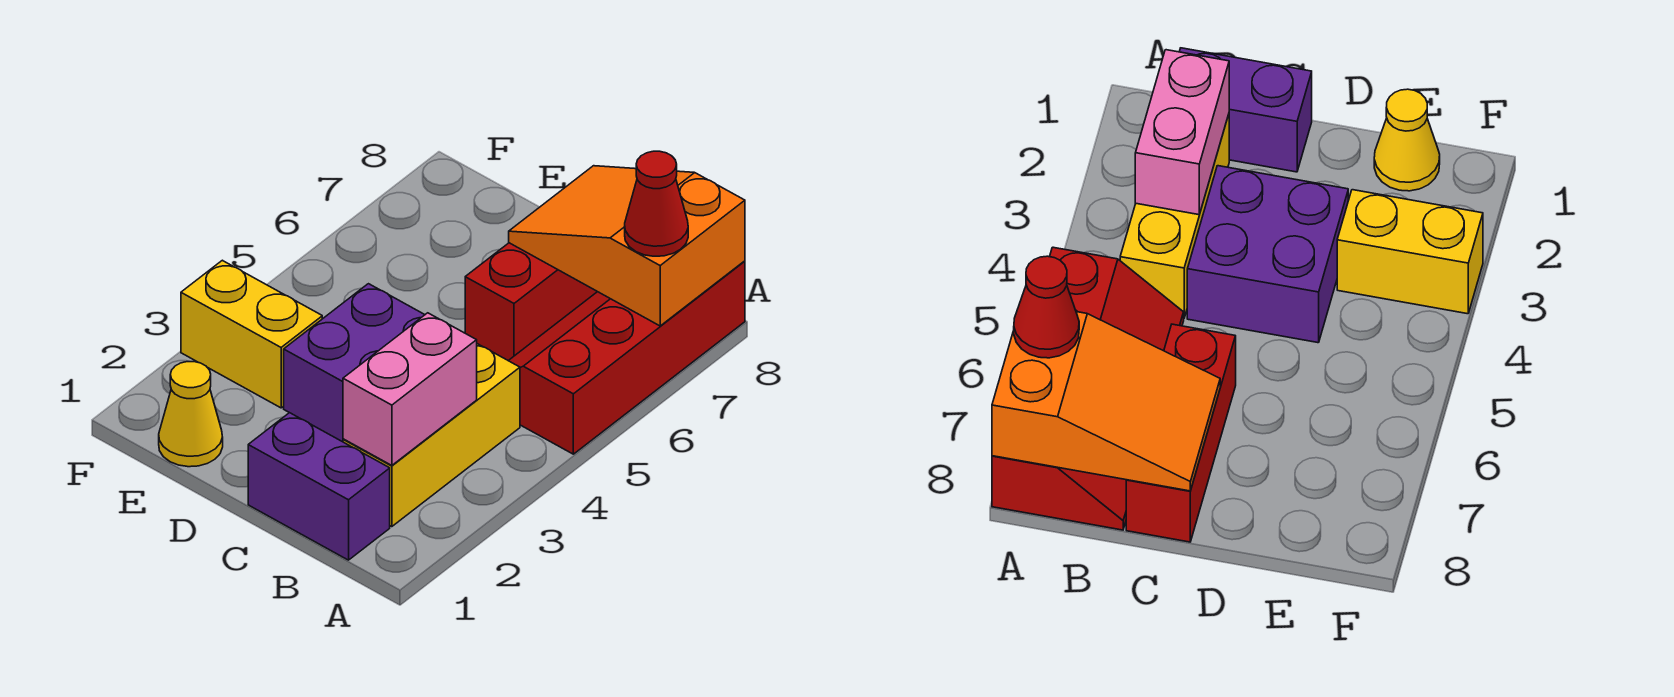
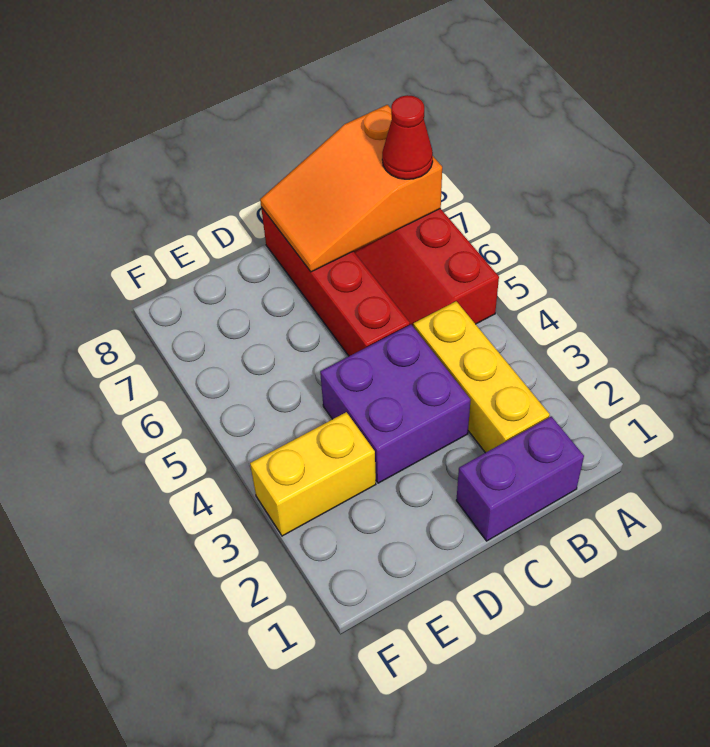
pink brick B2:B3 level 2 -> none
red brick C6:C8 level 1 -> red brick C5:C8 level 1
yellow cone E1 level 1 -> none

